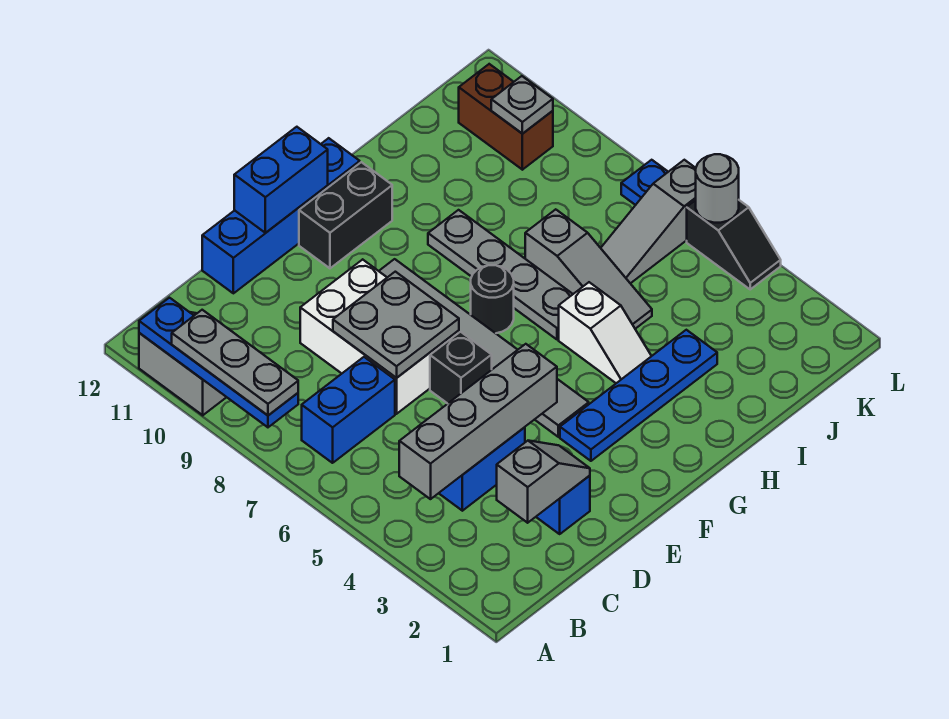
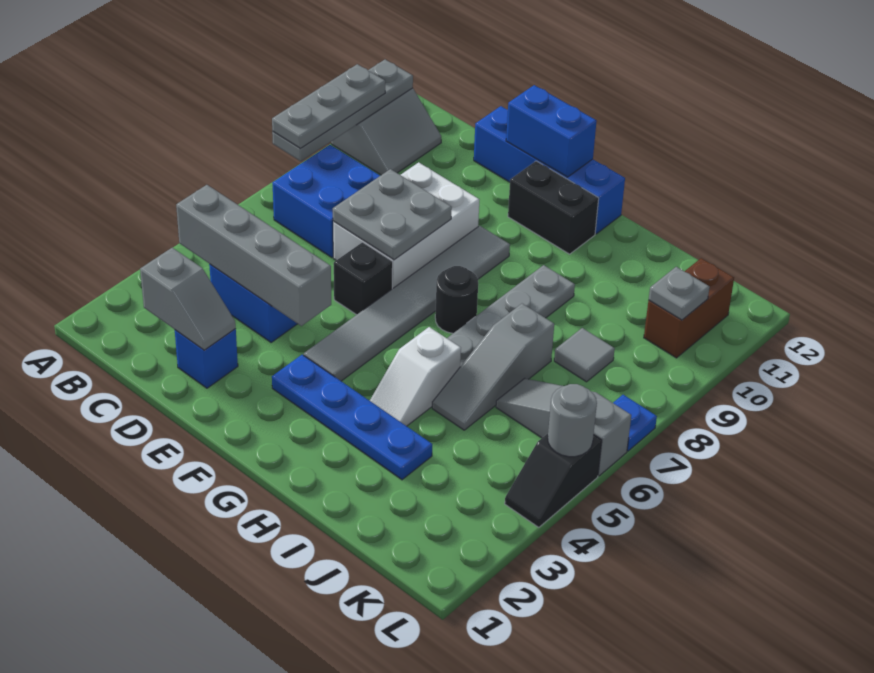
blue plate A8:A11 level 2 -> grey plate A8:A11 level 2
blue brick B7:C7 level 1 -> blue brick B7:C8 level 1
none -> grey tile J8 level 1

